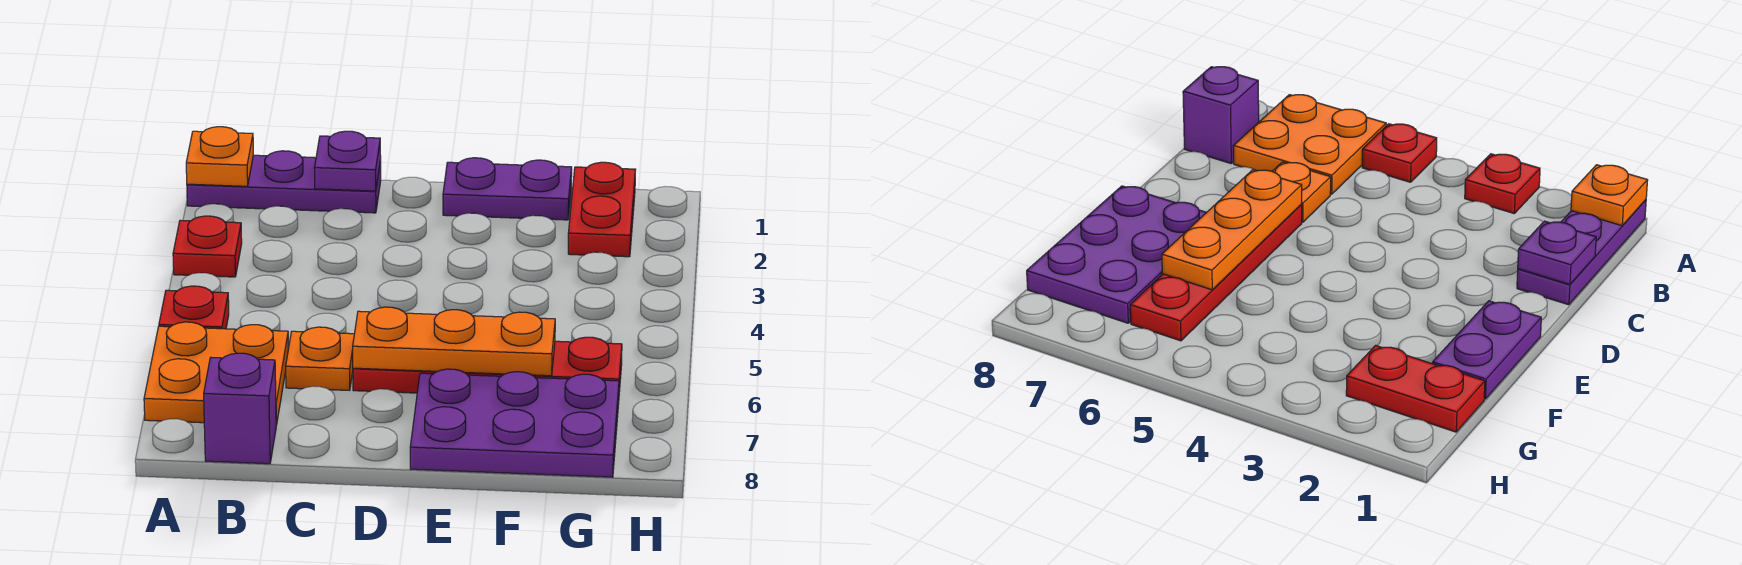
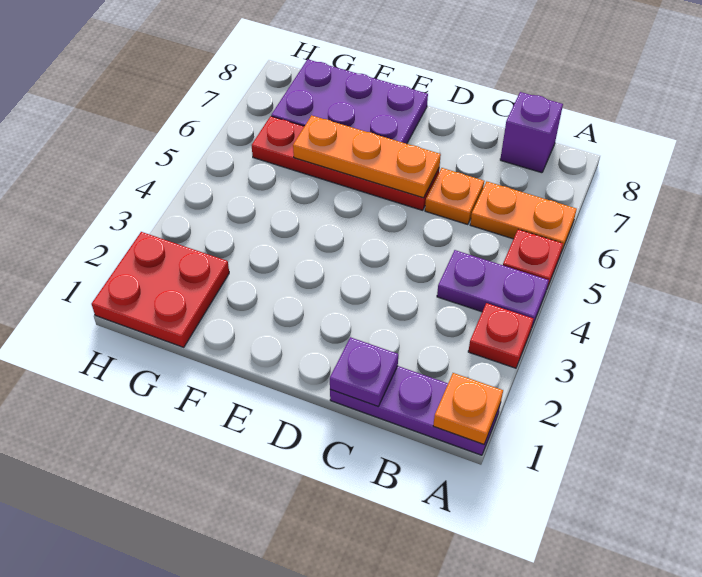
orange plate A6:B7 level 1 -> orange plate A6:B6 level 1
purple plate E1:F1 level 1 -> purple plate A4:B4 level 1
red plate G1:G2 level 1 -> red plate G1:H2 level 1

